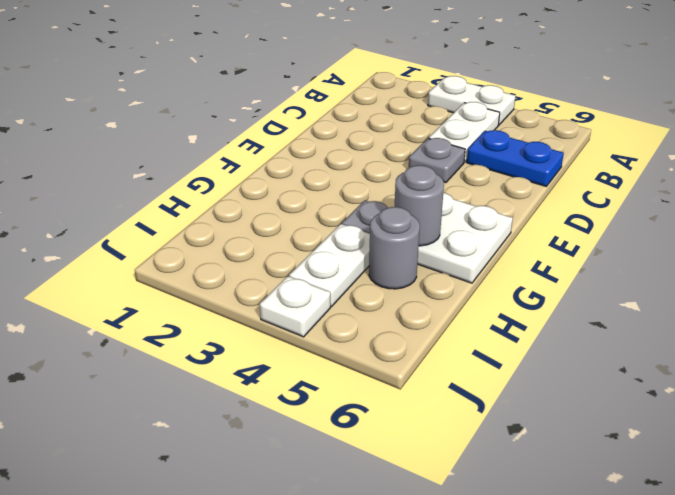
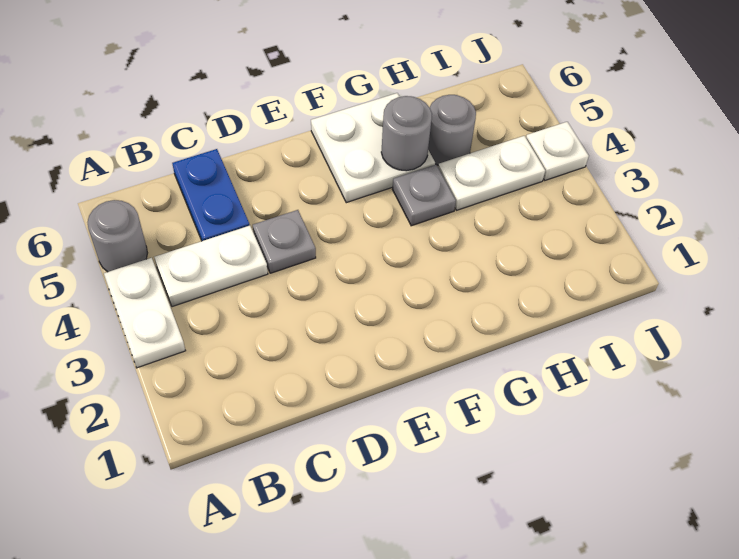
none -> grey round brick A5 level 1

